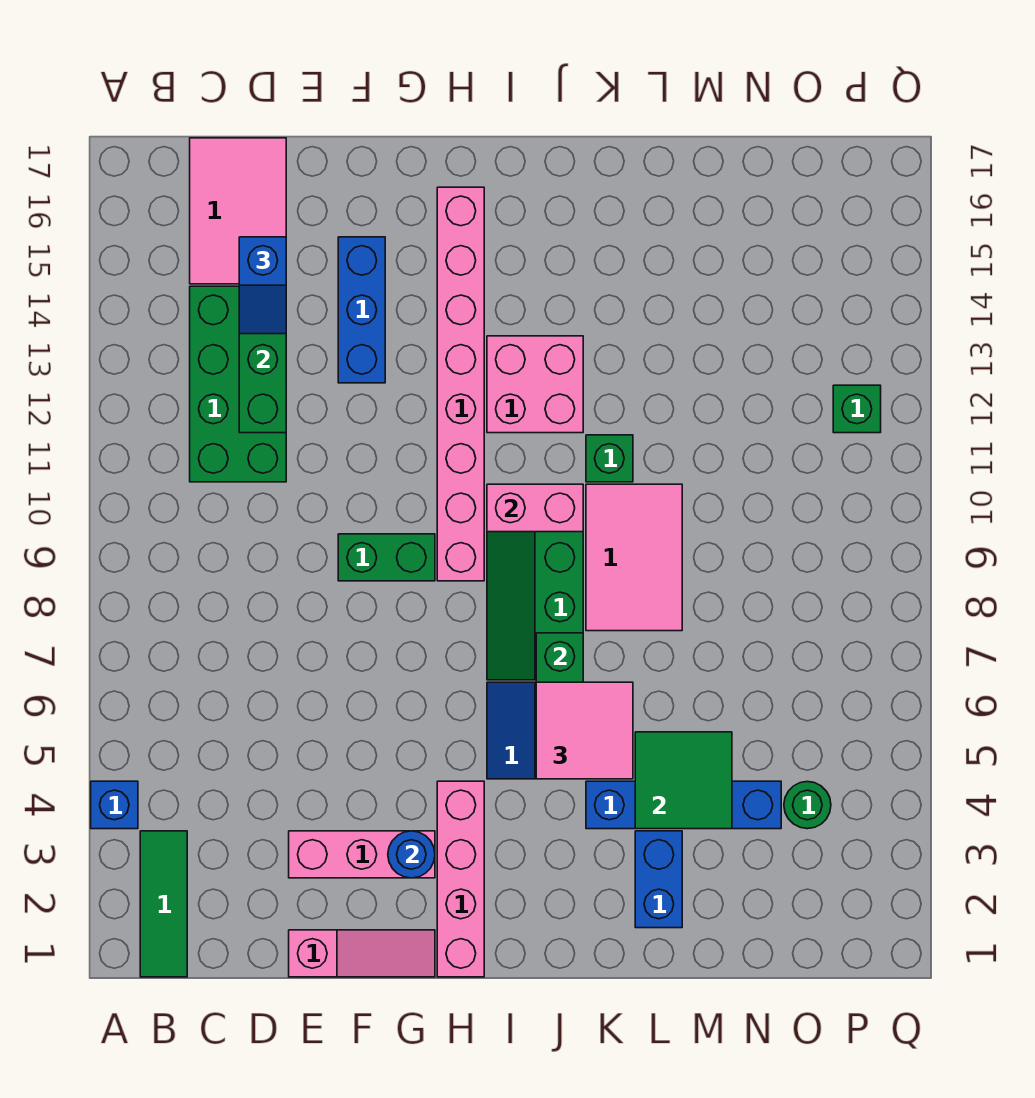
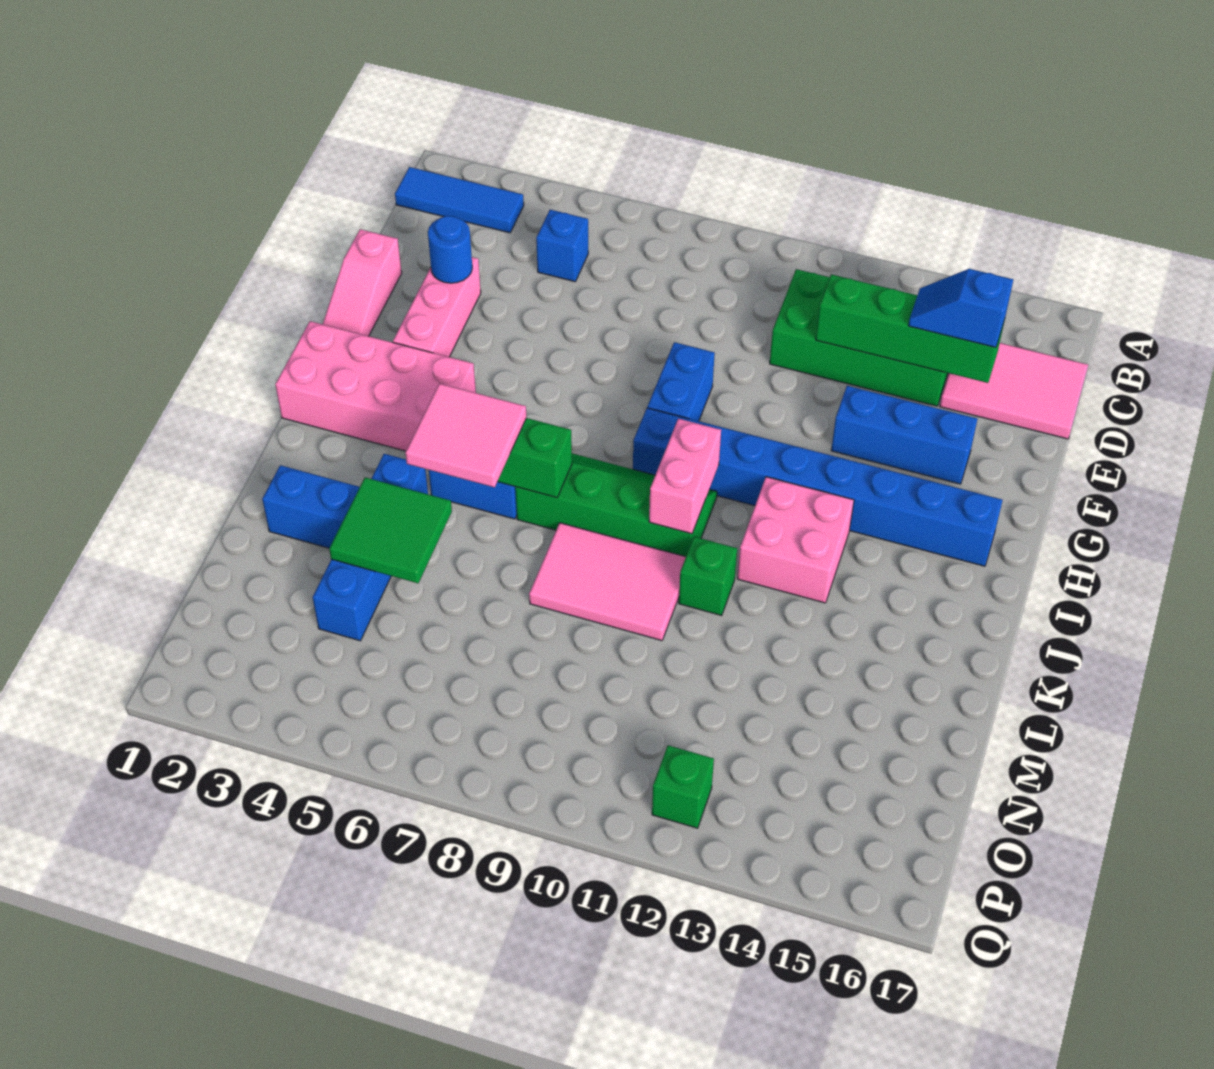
blue brick A4 level 1 -> blue brick C5 level 1
green tile B1:B3 level 1 -> blue tile B1:B3 level 1
green brick F9:G9 level 1 -> blue brick F9:G9 level 1
blue round brick G3 level 2 -> blue round brick E3 level 2
pink brick H1:H4 level 1 -> pink brick H1:I4 level 1
pink brick H9:H16 level 1 -> blue brick H9:H16 level 1
green round brick O4 level 1 -> none

